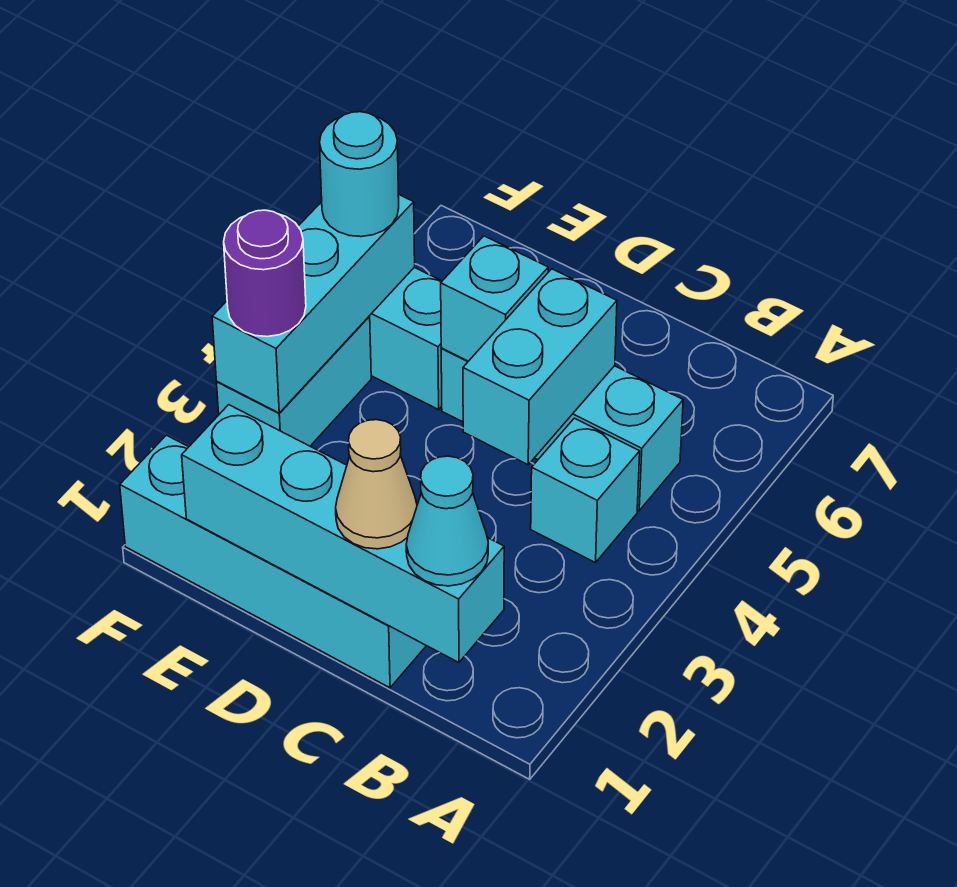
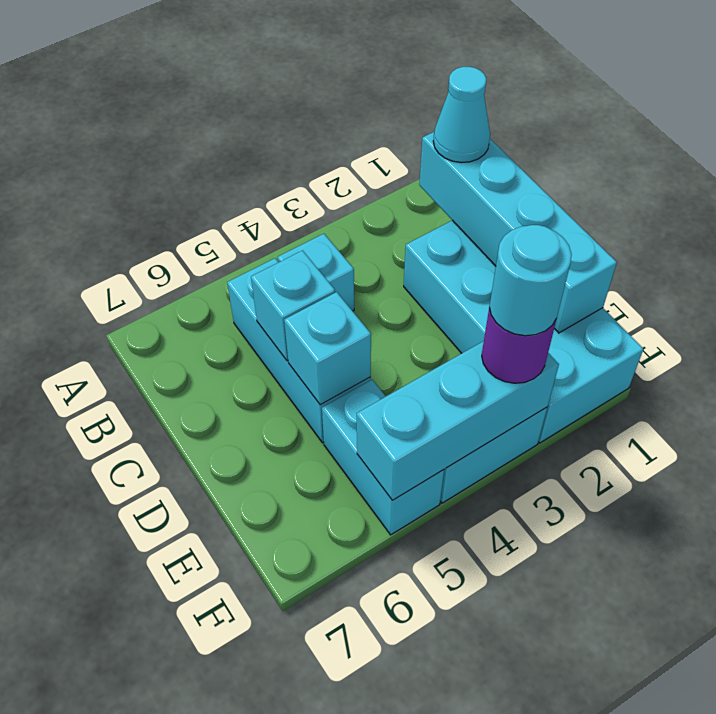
cyan brick C1:F1 level 1 -> cyan brick C1:F2 level 1
tan cone C1 level 3 -> none
cyan brick C4:C5 level 2 -> cyan brick C5 level 2
cyan round brick F5 level 3 -> cyan round brick F3 level 4

